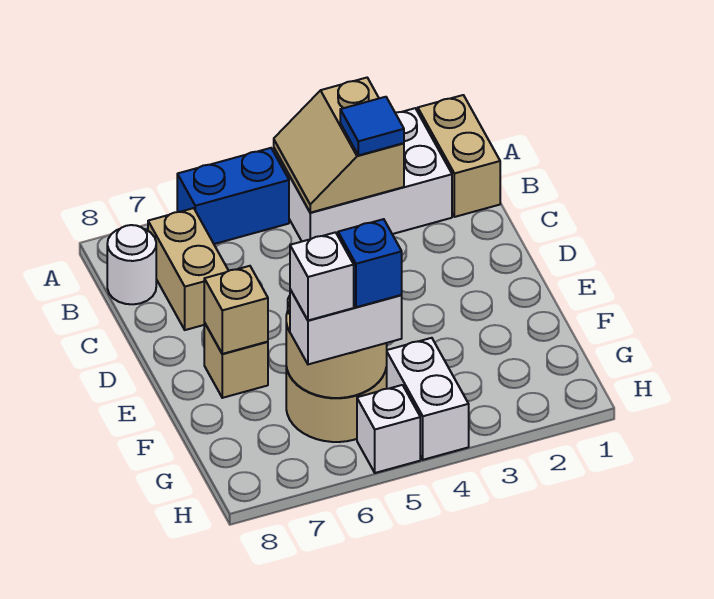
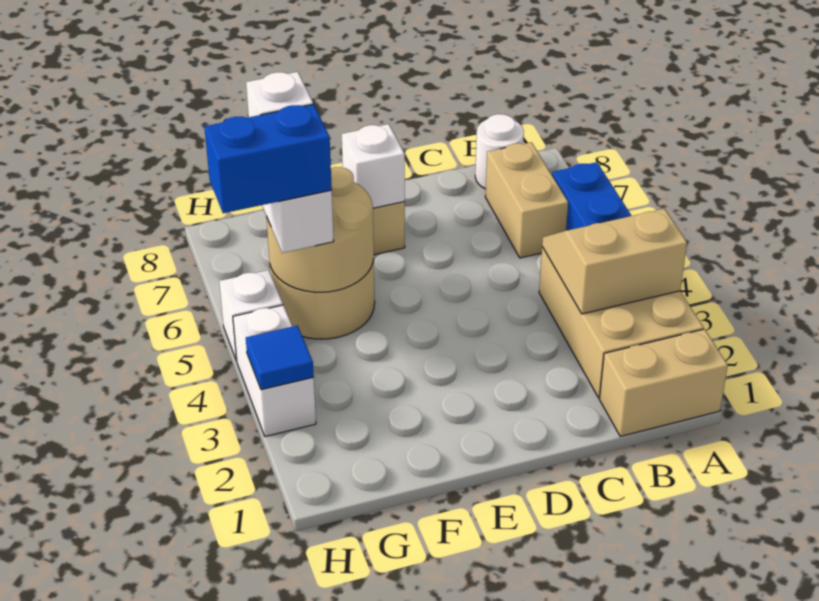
white brick A2:B4 level 1 -> tan brick A2:B4 level 1
blue tile B3 level 3 -> blue tile H3 level 2
tan brick B7:C7 level 1 -> tan brick B6:B7 level 1
tan brick E7 level 2 -> white brick E7 level 2
white brick G4:H4 level 1 -> white brick H3:H4 level 1
blue brick G5 level 4 -> blue brick G5:H5 level 4

